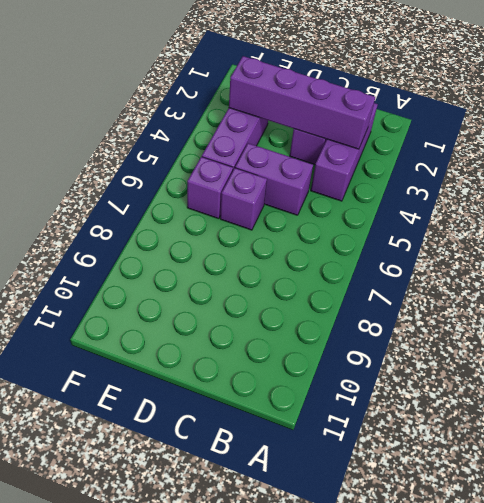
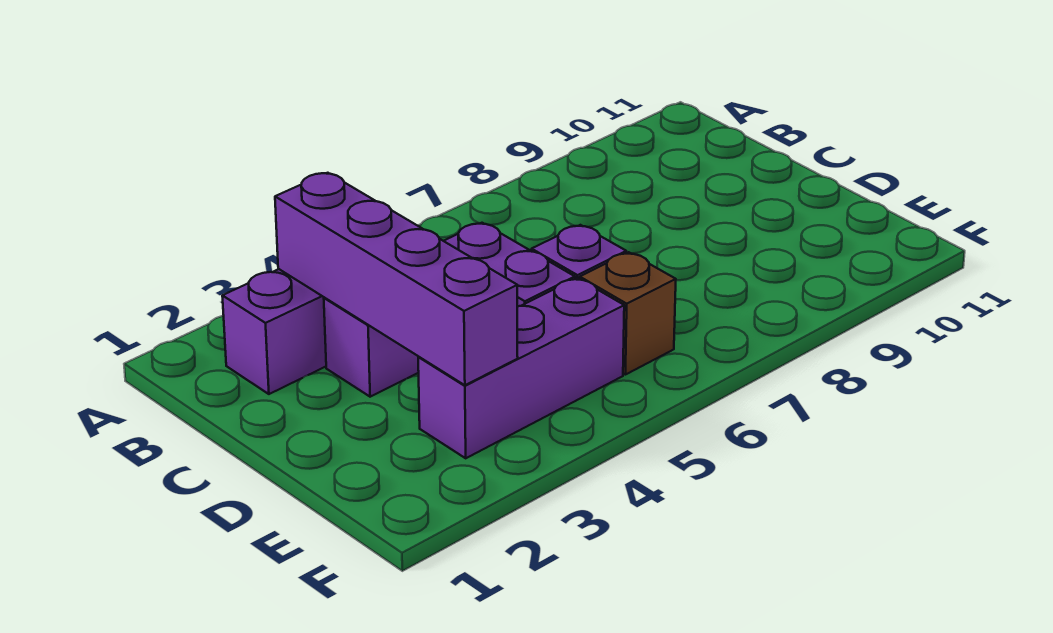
purple brick E6 level 1 -> brown brick E6 level 1

